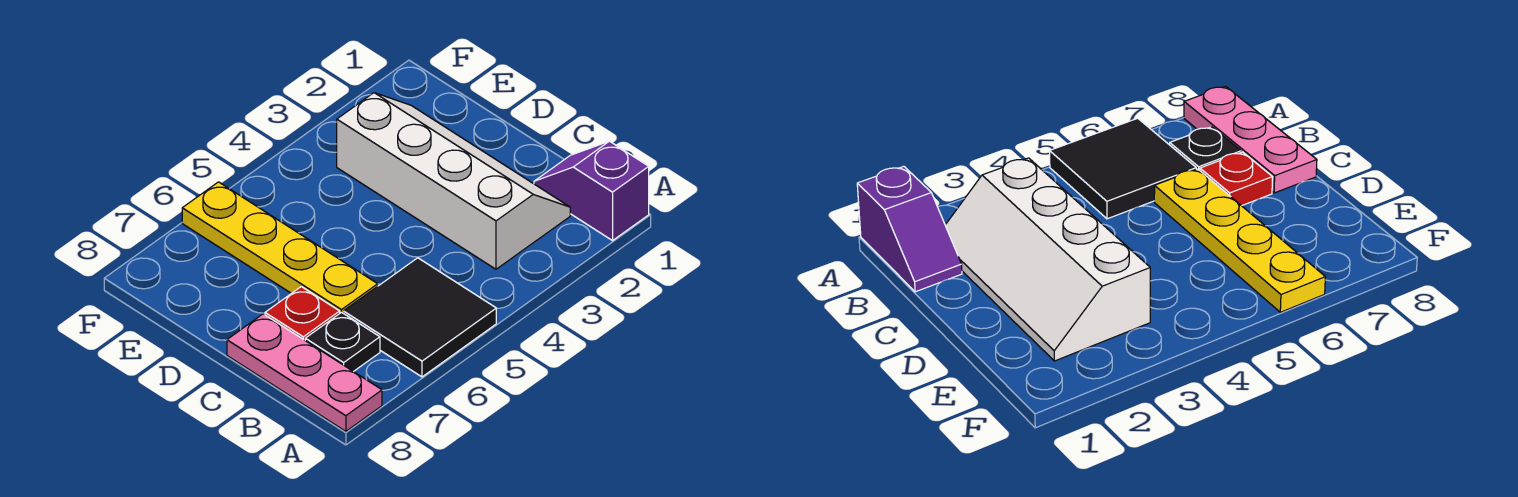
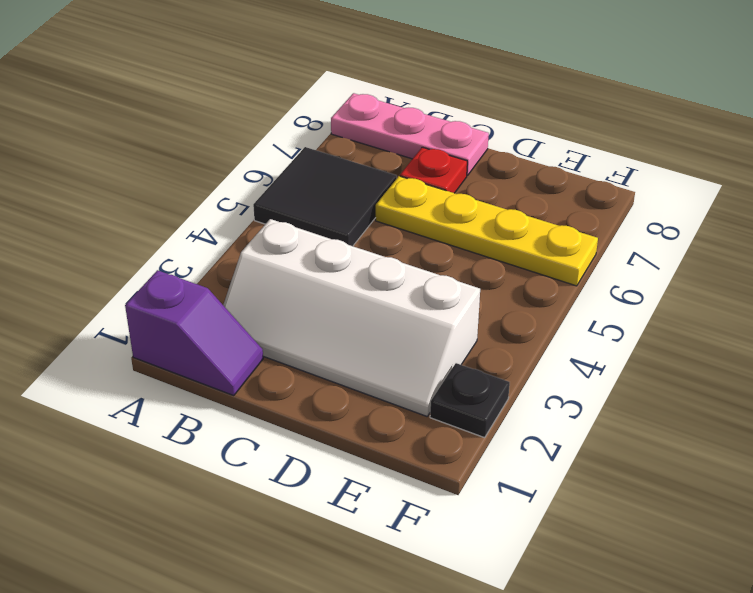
black plate B7 level 1 -> black plate F2 level 1

